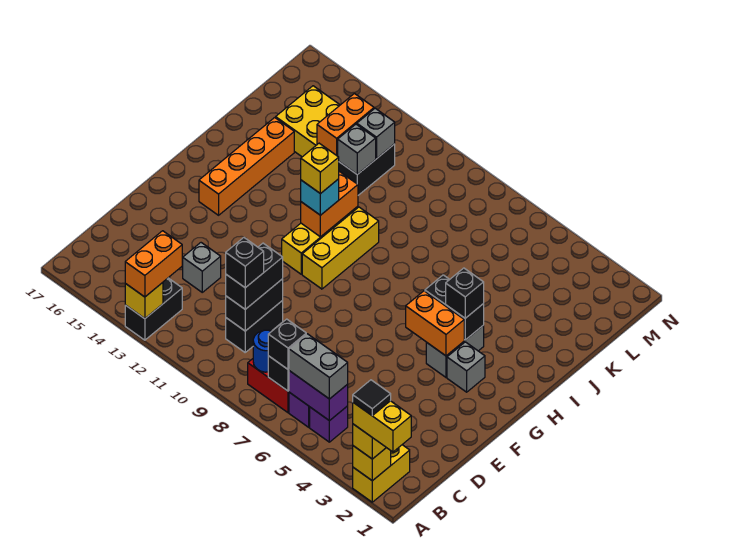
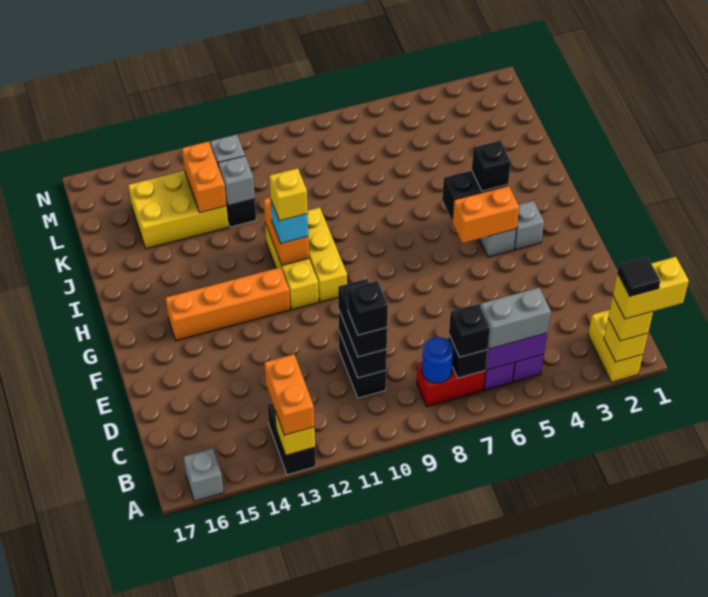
grey brick D13 level 1 -> grey brick A16 level 1
orange brick G15:J15 level 1 -> orange brick G12:G15 level 1

